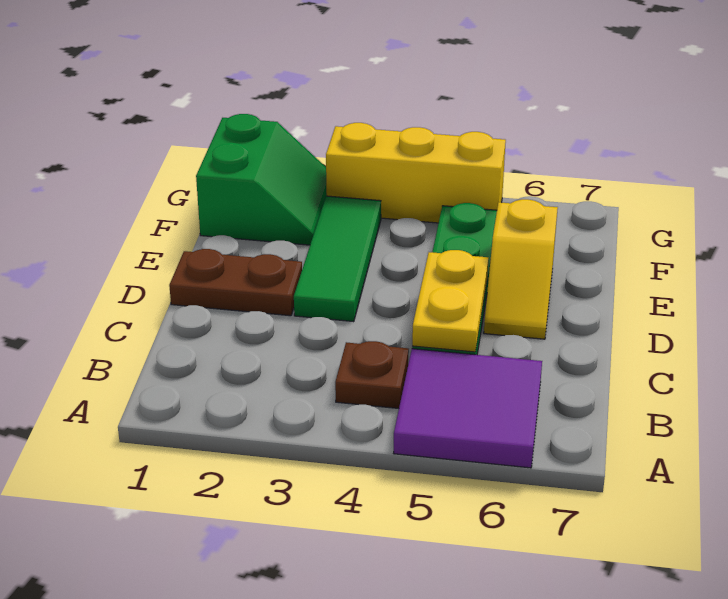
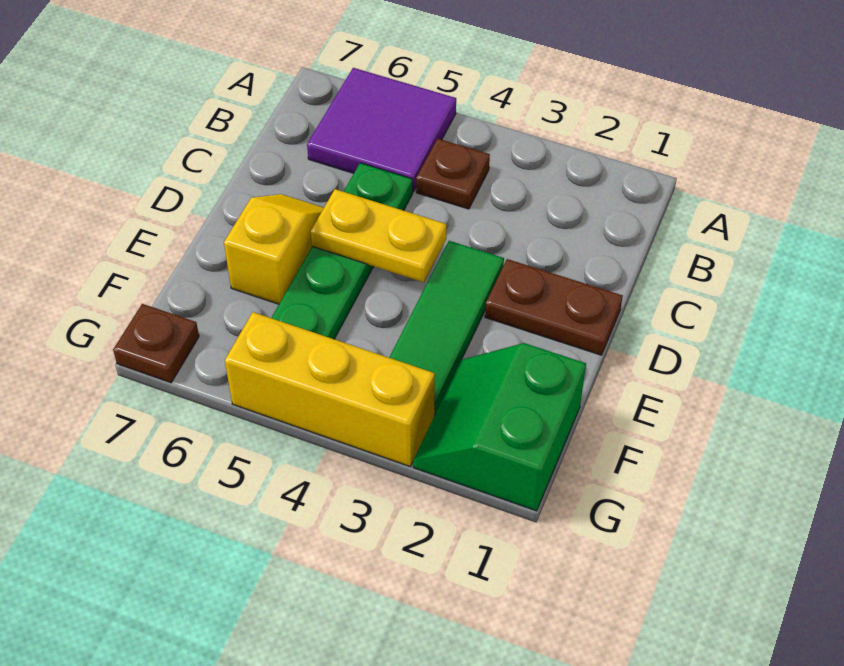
yellow plate C5:D5 level 2 -> yellow plate D4:D5 level 2
none -> brown plate G7 level 1

